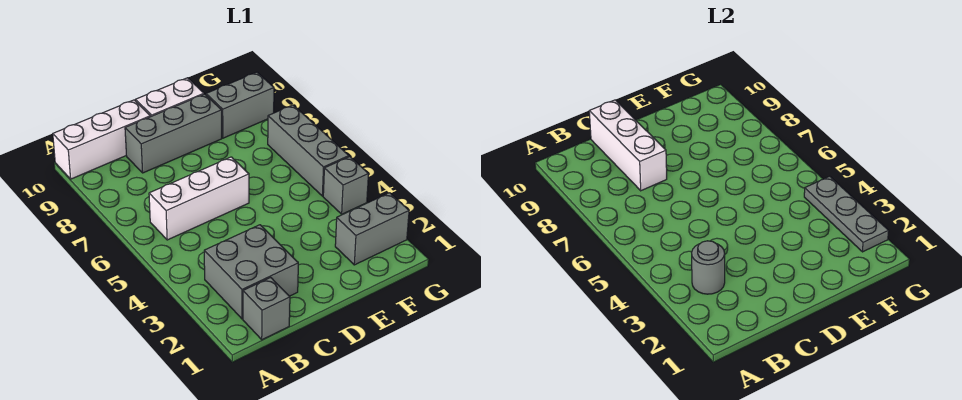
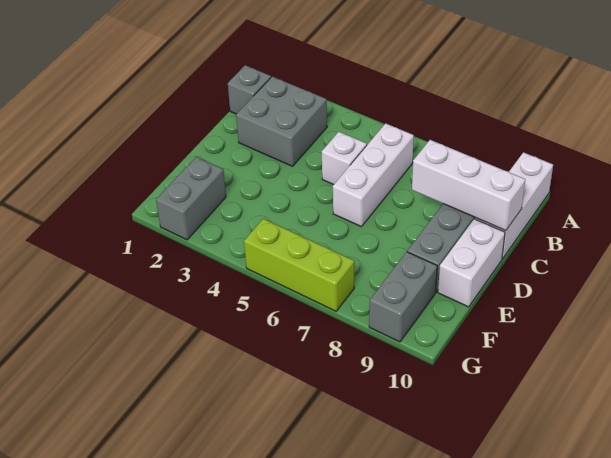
grey round brick B3 level 2 -> none
none -> white brick C5 level 1
grey plate G2:G4 level 2 -> none
grey brick G4 level 1 -> none
grey brick G5:G7 level 1 -> lime brick G5:G7 level 1

